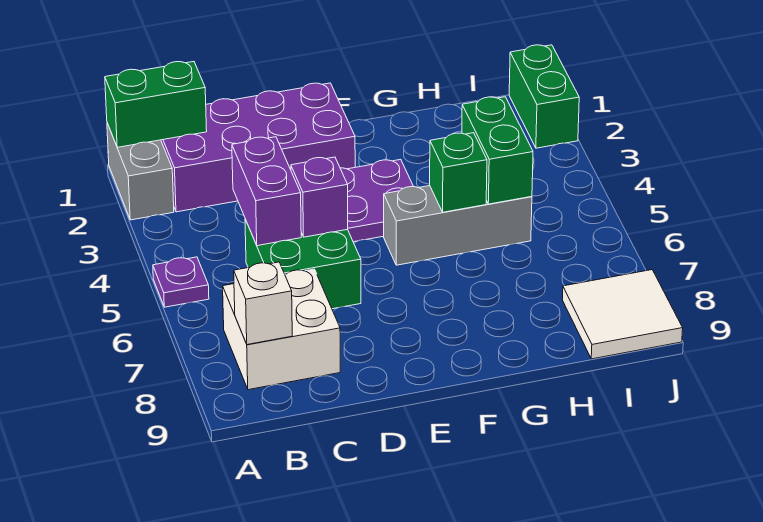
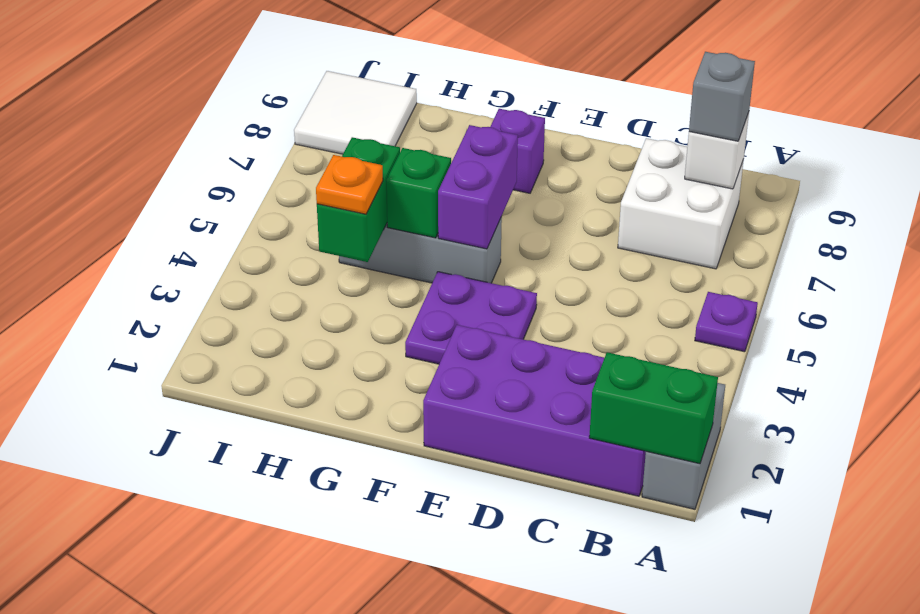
none -> grey brick B8 level 3
purple brick C4:C5 level 2 -> purple brick F5:F6 level 2
green brick C5:D6 level 1 -> none
purple brick D5 level 2 -> purple brick F8 level 1
none -> orange plate H4 level 3
green brick J1:J2 level 1 -> none

